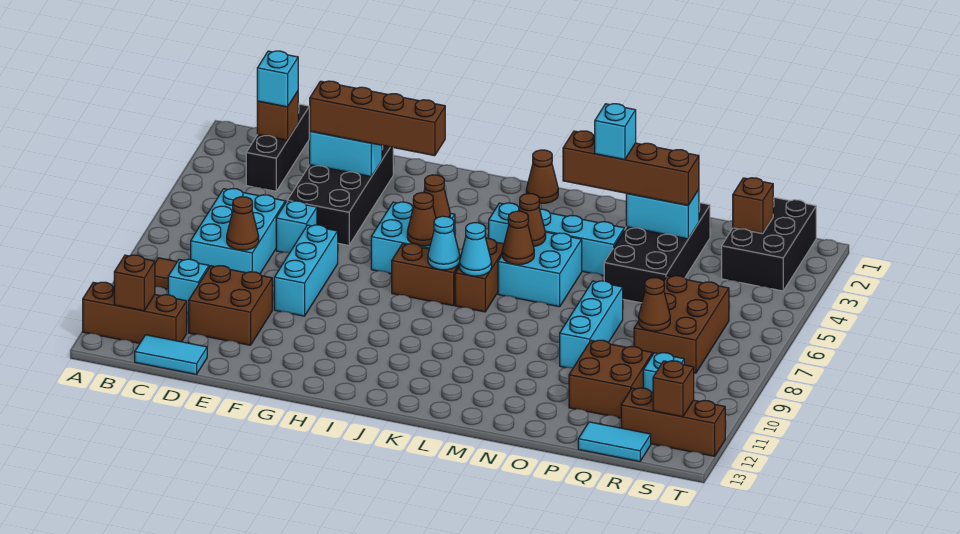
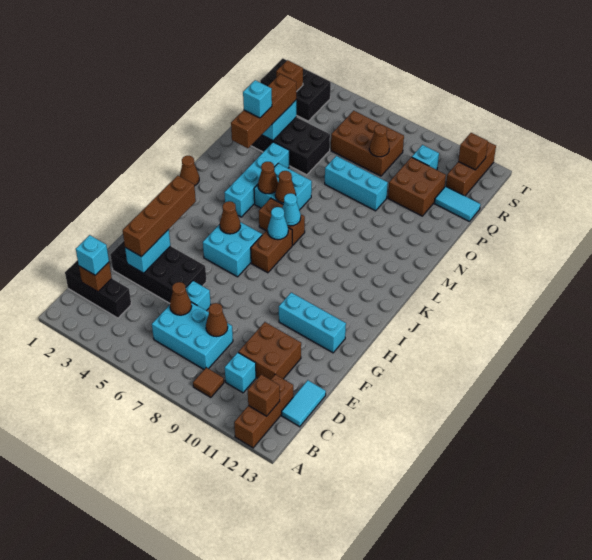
cyan brick F7:F9 level 1 -> cyan brick G10:G12 level 1
brown cone I6 level 2 -> brown cone D6 level 2
cyan tile Q13:R13 level 1 -> cyan tile Q12:Q13 level 1

